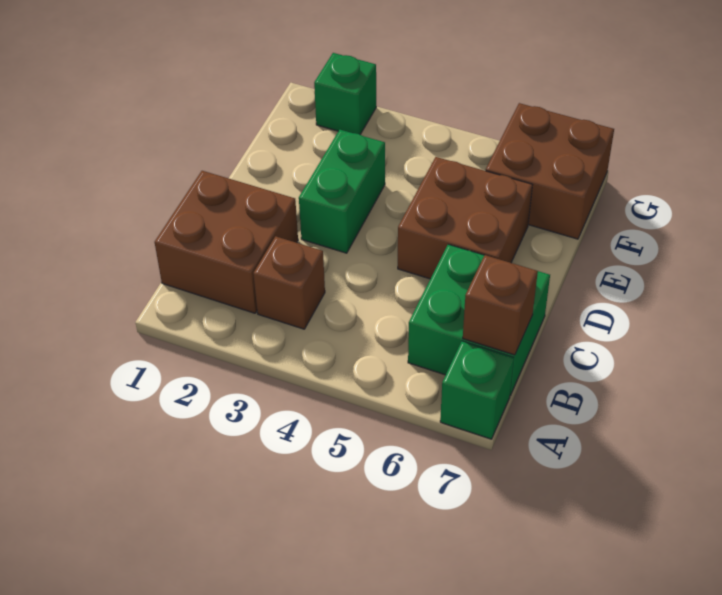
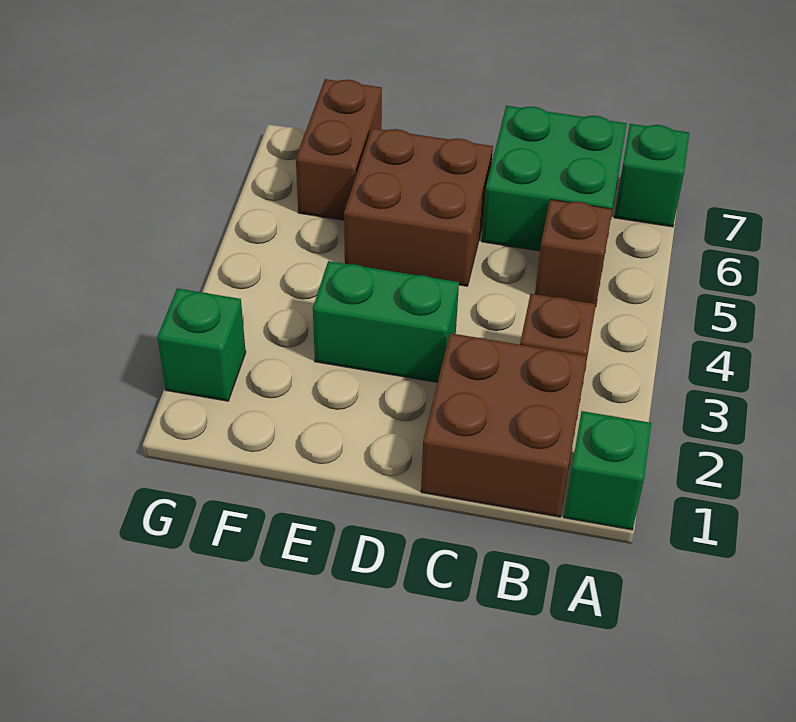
none -> green brick A1 level 1
brown brick B7 level 2 -> brown brick B5 level 1
brown brick F6:G7 level 1 -> brown brick F6:F7 level 1

